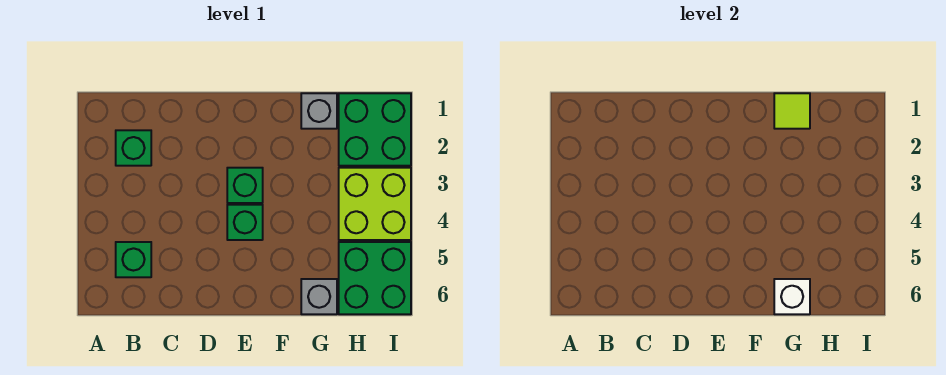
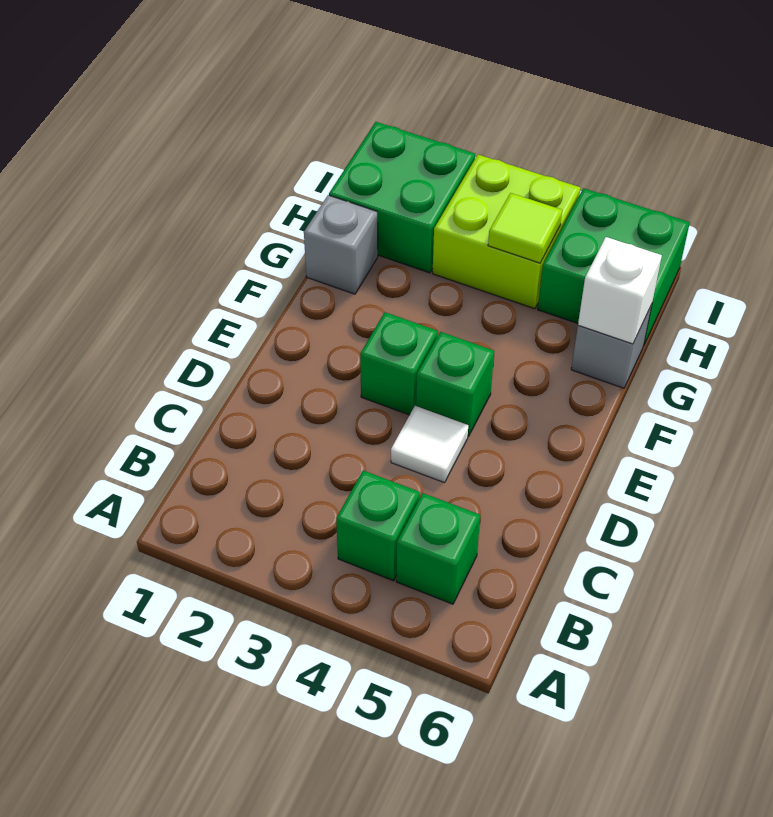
green brick B2 level 1 -> green brick B4 level 1
none -> white tile D4 level 1
lime tile G1 level 2 -> lime tile H4 level 2

